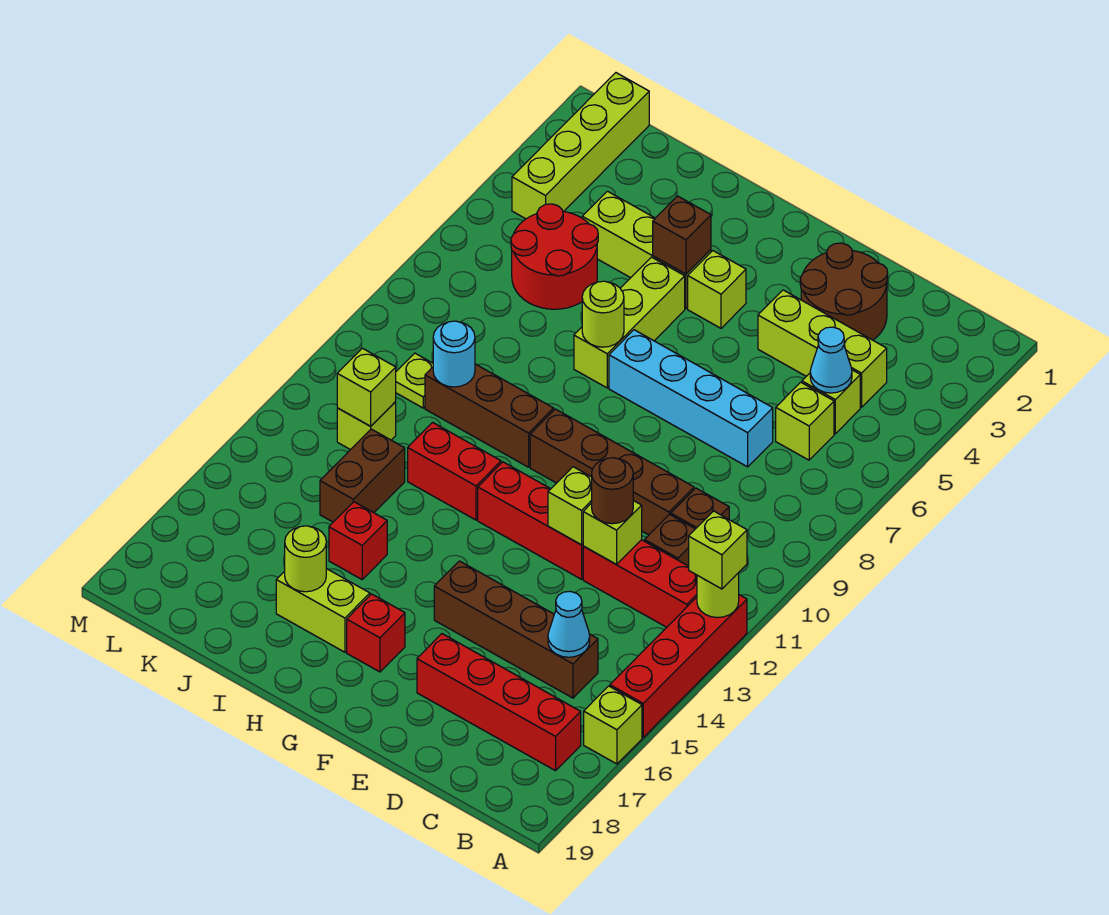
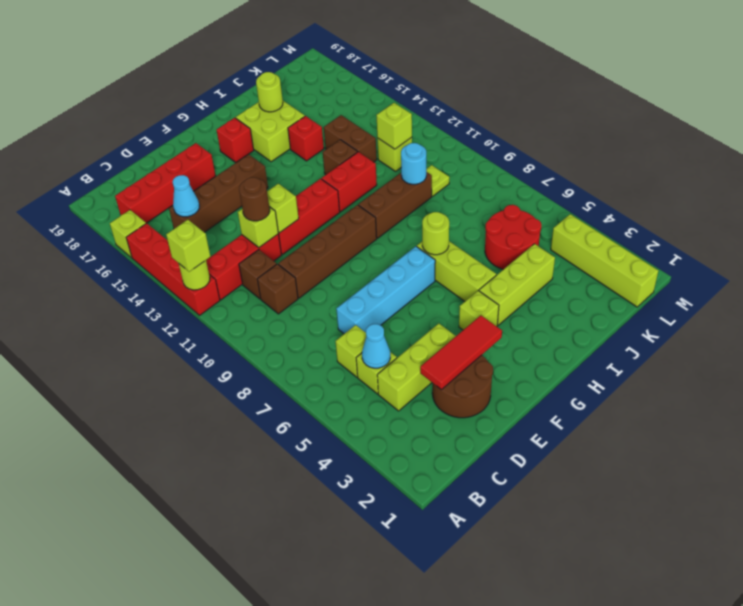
none -> red tile D3:F3 level 2
brown brick H4 level 2 -> brown brick I13 level 1
lime brick H17:I17 level 1 -> lime brick H16:I17 level 1

